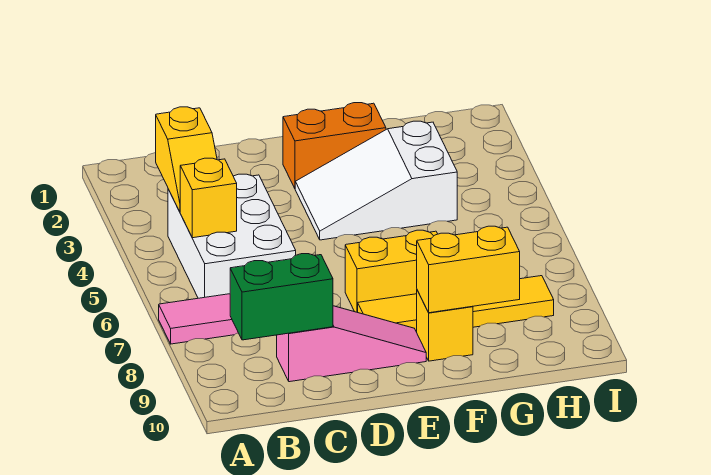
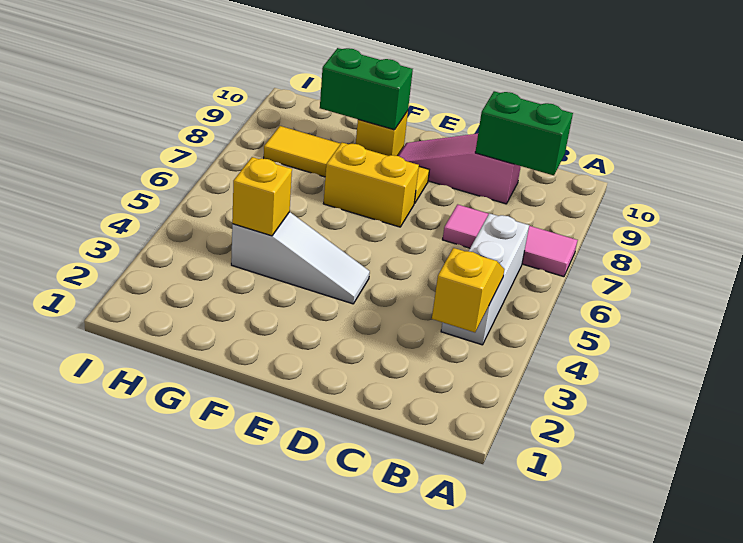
white brick B4:C6 level 1 -> white brick B4:B6 level 1
yellow brick B5 level 2 -> yellow brick G4 level 2
orange brick E2:F2 level 1 -> none
white slope E3:G4 level 1 top G -> white slope E4:G4 level 1 top G
yellow brick F9:G9 level 2 -> green brick F9:G9 level 2

